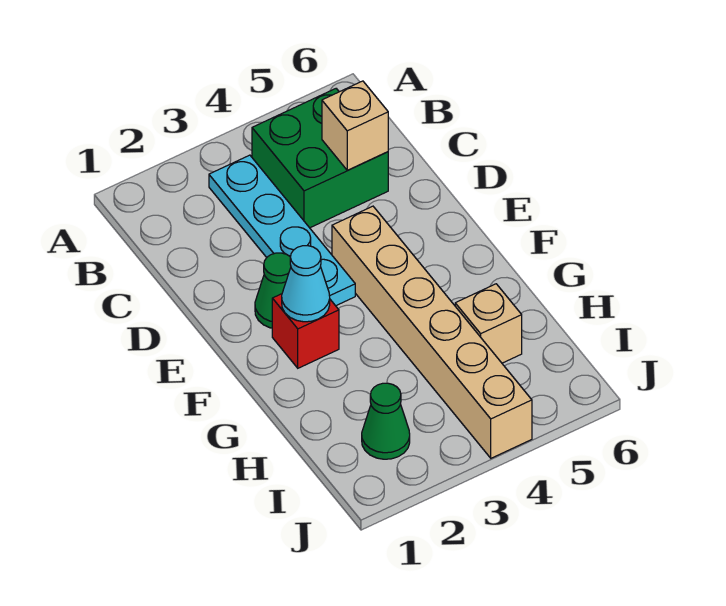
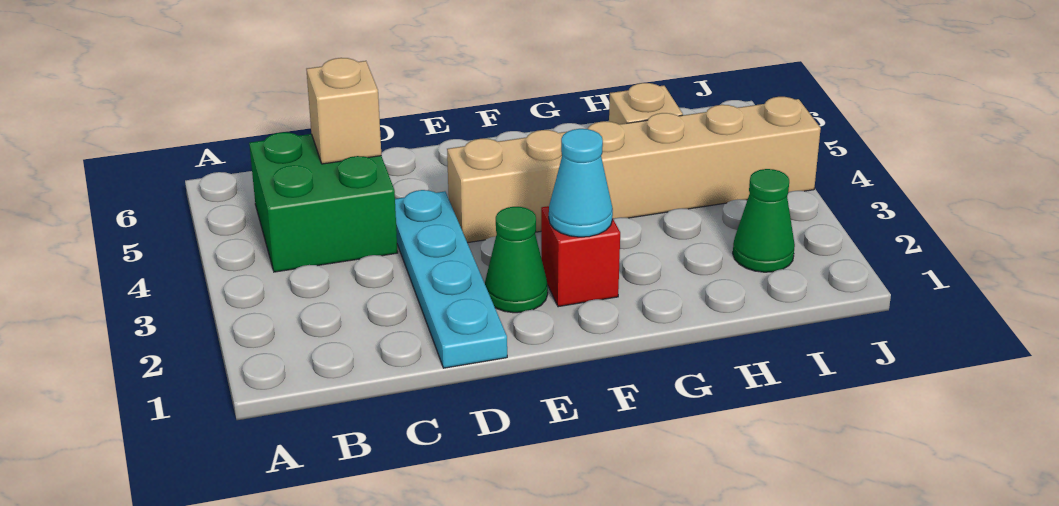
cyan plate B3:E3 level 1 -> cyan plate D1:D4 level 1

